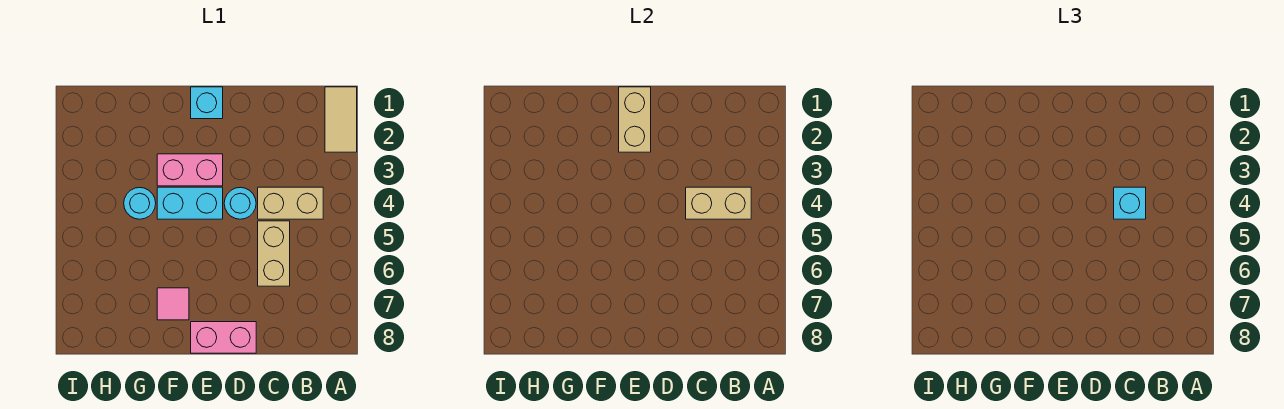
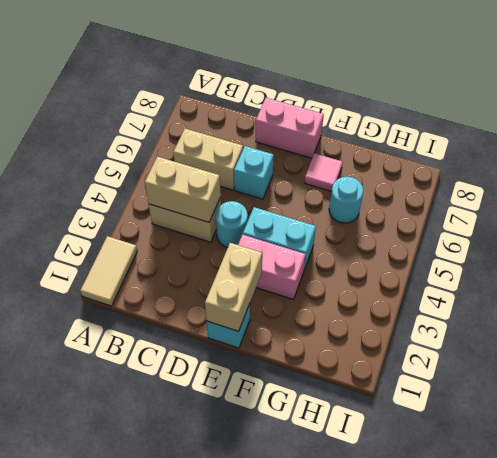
cyan brick C4 level 3 -> cyan brick D6 level 1
tan brick C5:C6 level 1 -> tan brick B6:C6 level 1
cyan round brick G4 level 1 -> cyan round brick G6 level 1

